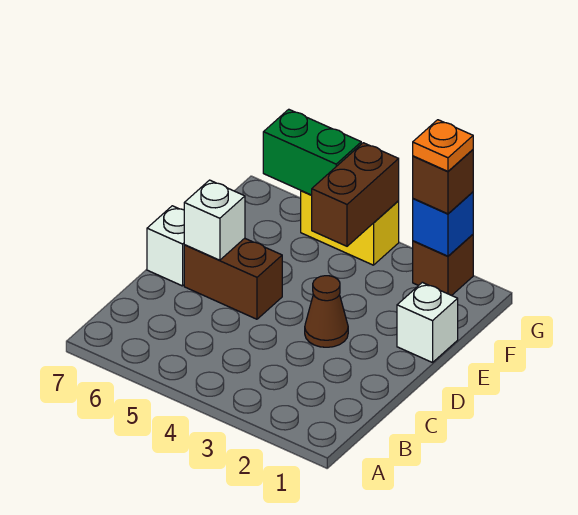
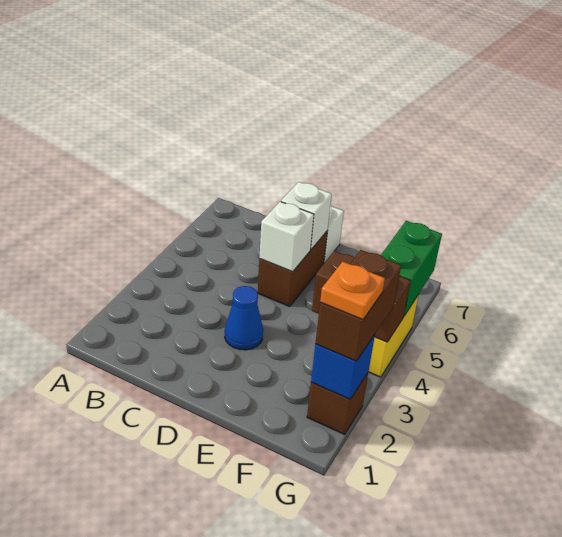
brown cone D3 level 1 -> blue cone D3 level 1
white brick E1 level 1 -> white brick D5 level 2
brown brick G2 level 3 -> brown brick G2:G3 level 3

